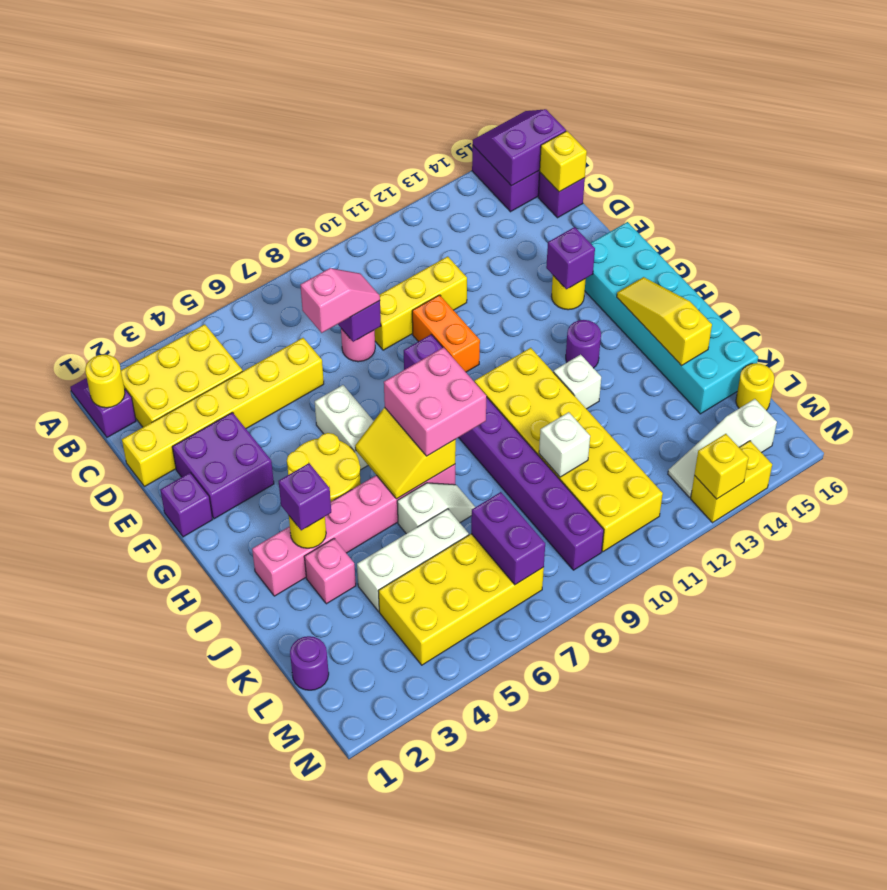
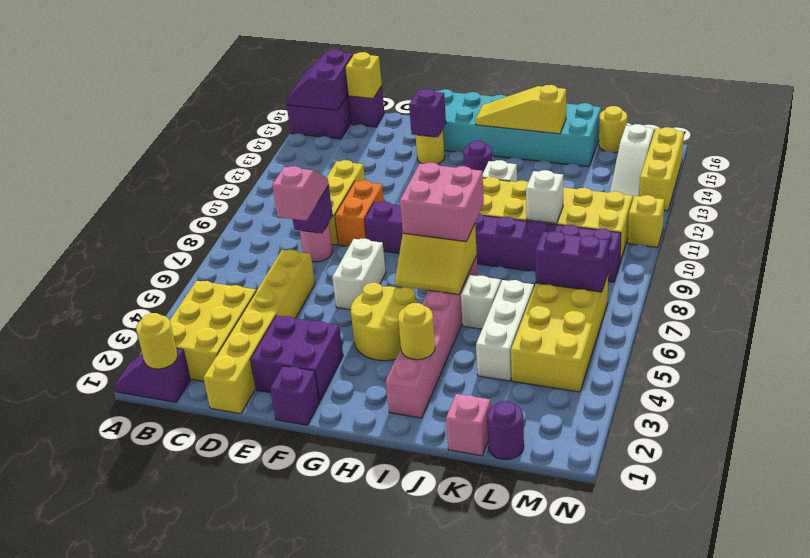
orange brick E10:F10 level 1 -> orange brick E9:E10 level 1
white brick F6:G6 level 1 -> white brick F6:F7 level 1
purple brick I3 level 3 -> none
pink brick J3 level 1 -> pink brick K1 level 1
yellow brick N13:N14 level 1 -> yellow brick N13:N15 level 1
yellow brick N13 level 2 -> yellow brick N11 level 1

